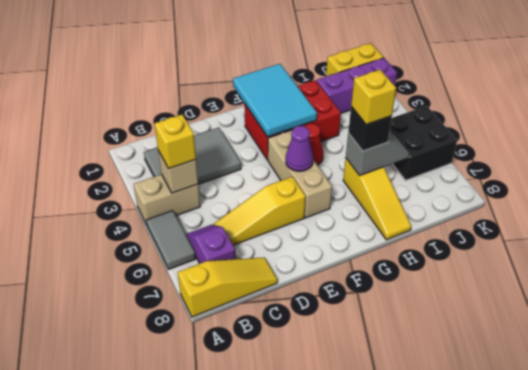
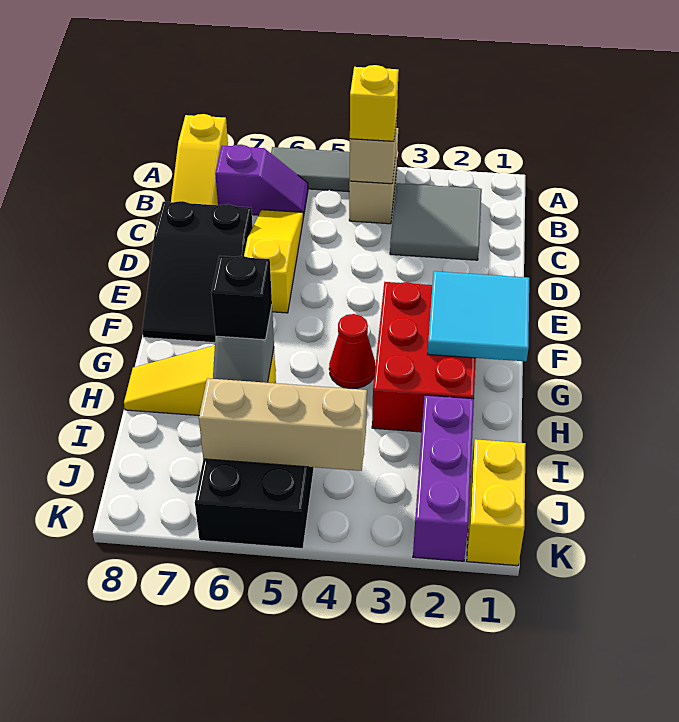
grey tile B2:D3 level 1 -> grey tile B2:C3 level 1
none -> black slope D7:F8 level 1 top D
cyan tile F1:G3 level 2 -> cyan tile F1:G2 level 2
tan brick F4:F6 level 1 -> tan brick J4:J6 level 2
purple cone F5 level 2 -> none
yellow brick H6 level 4 -> none

